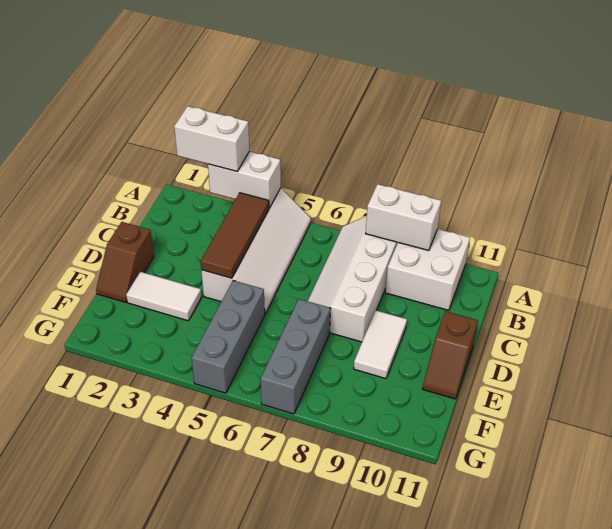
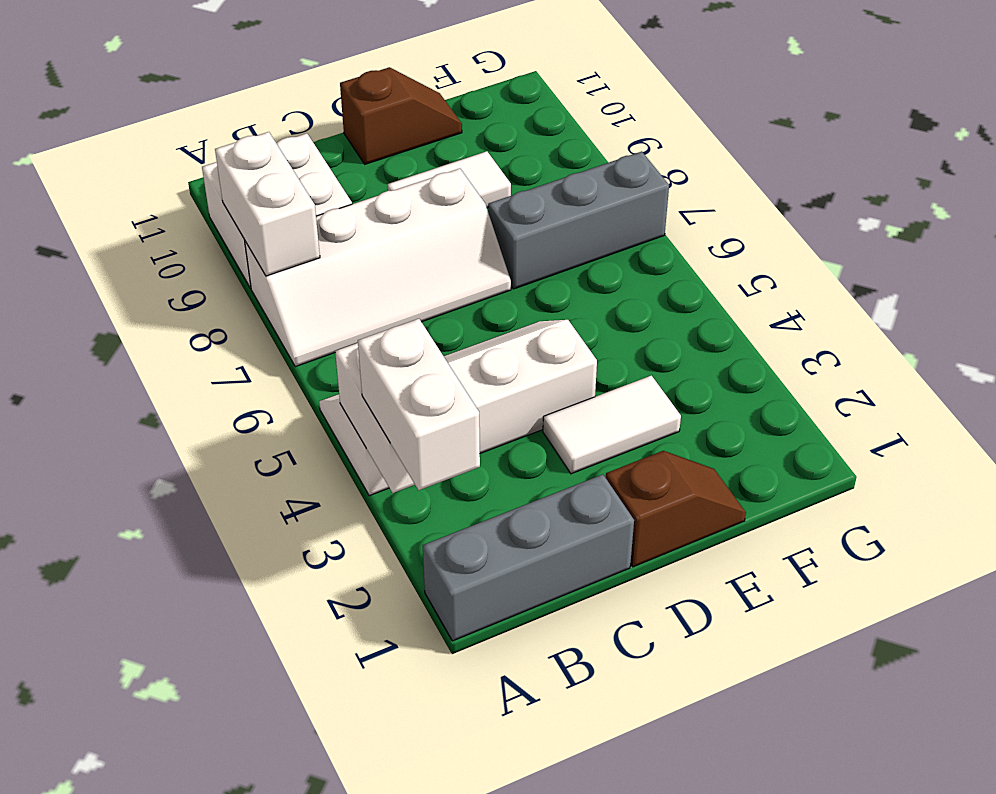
brown tile B4:D4 level 2 -> none
white tile E2:E3 level 1 -> white tile D3:E3 level 1
grey brick E5:G5 level 1 -> grey brick A1:C1 level 1

